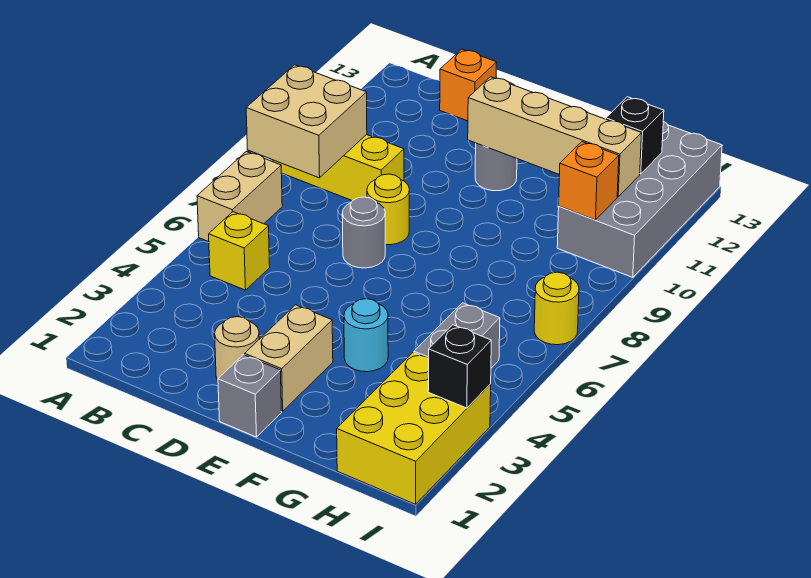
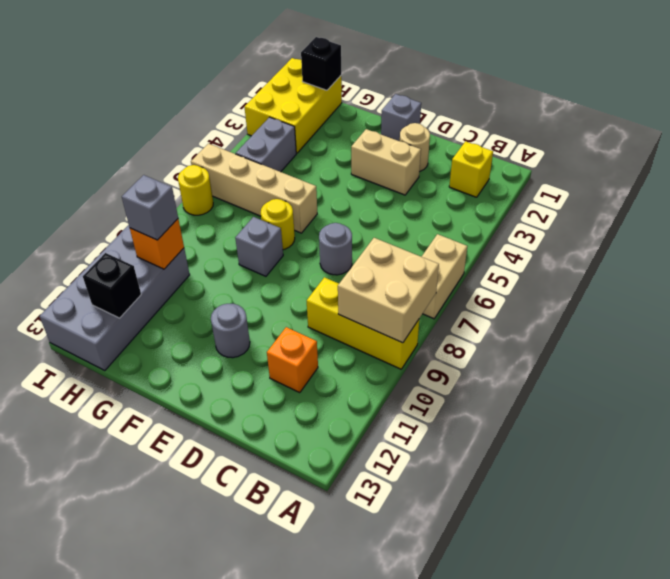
yellow brick B5 level 1 -> yellow brick B2 level 1
orange brick C13 level 1 -> orange brick C11 level 1
yellow round brick D8 level 1 -> yellow round brick F7 level 1
tan brick E2:E3 level 1 -> tan brick D3:E3 level 1
tan brick E11:H11 level 2 -> tan brick F6:I6 level 1
cyan round brick F4 level 1 -> none
none -> grey brick F8 level 1
none -> grey brick H10 level 3
black brick I3 level 2 -> black brick H1 level 2

